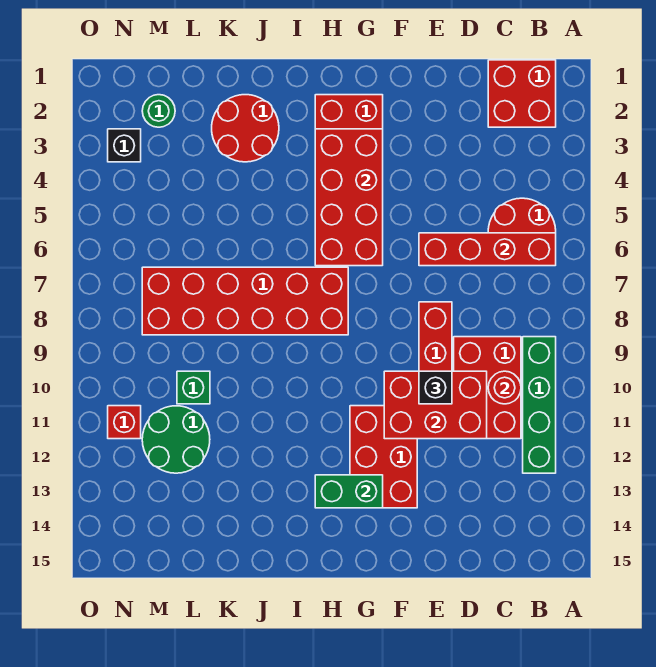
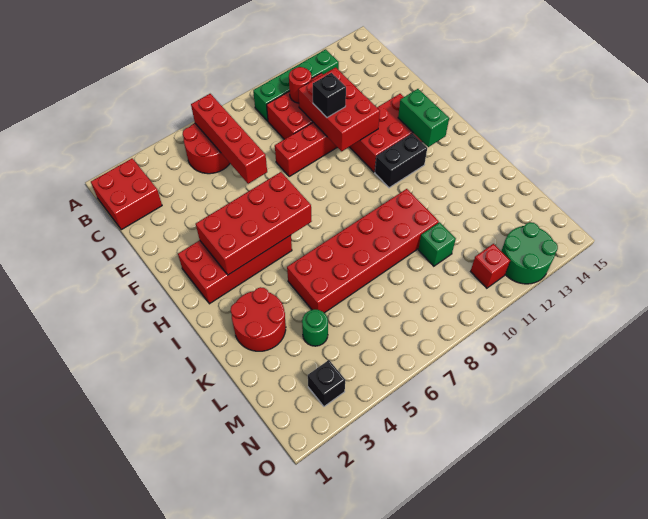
red brick H7:M8 level 1 -> red brick J5:K10 level 1
none -> black brick H11:H12 level 1
green round brick L11:M12 level 1 -> green round brick N12:O13 level 1
green round brick M2 level 1 -> green round brick L4 level 1

